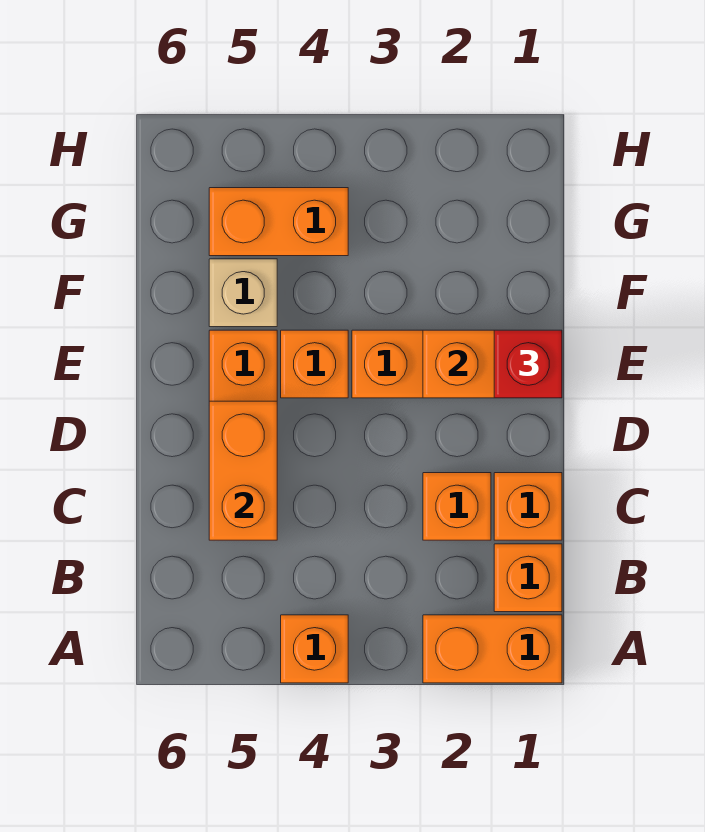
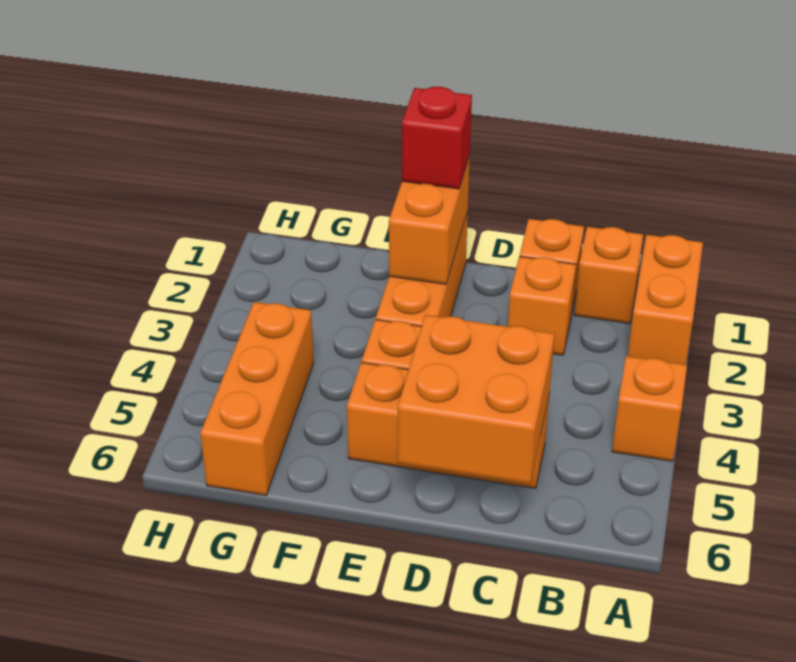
orange brick C5:D5 level 2 -> orange brick C5:D6 level 2
tan brick F5 level 1 -> none
orange brick G4:G5 level 1 -> orange brick G4:G6 level 1

